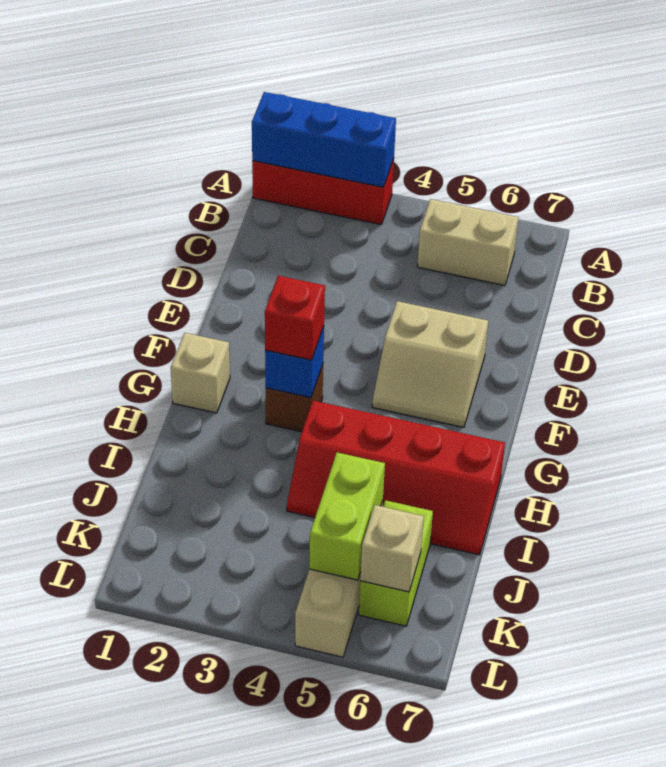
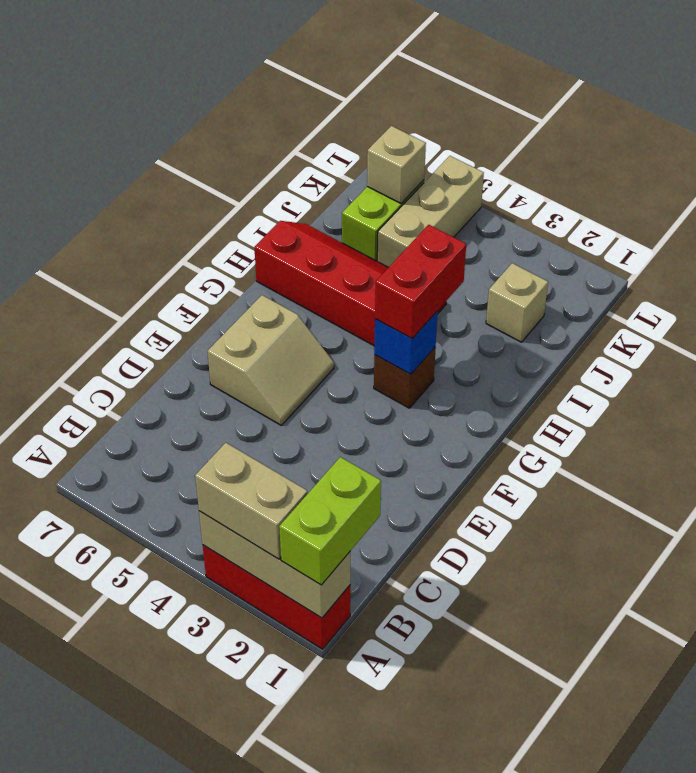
blue brick A1:A3 level 2 -> tan brick A1:A3 level 2
tan brick B5:B6 level 1 -> tan brick A2:A3 level 3
tan slope E5:F6 level 1 top E -> tan slope E5:F6 level 1 top 6
tan brick G1 level 1 -> tan brick J2 level 1
red brick G3 level 3 -> red brick G3:H3 level 3
lime brick J5:K5 level 2 -> lime brick A1:B1 level 3

